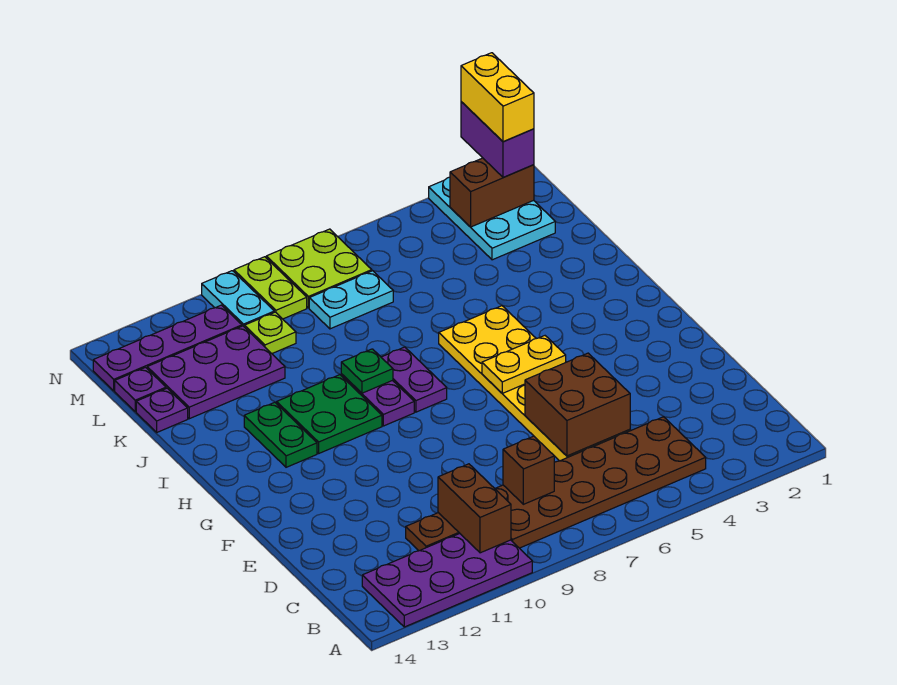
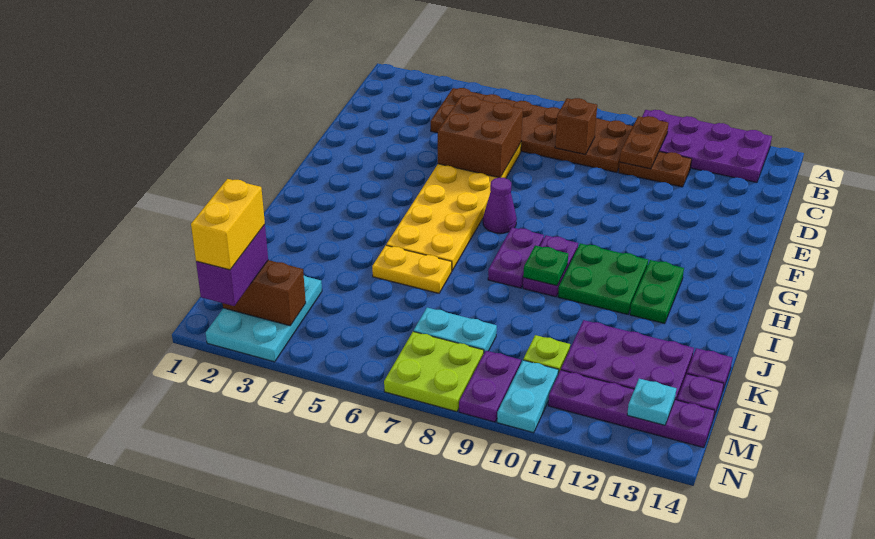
brown brick B10:C10 level 2 -> brown plate B10:C10 level 2
yellow plate G5:G6 level 2 -> yellow plate J5:J6 level 1
none -> purple cone G7 level 1
lime plate M9:N9 level 1 -> purple plate M9:N9 level 1
none -> cyan plate M13 level 2

